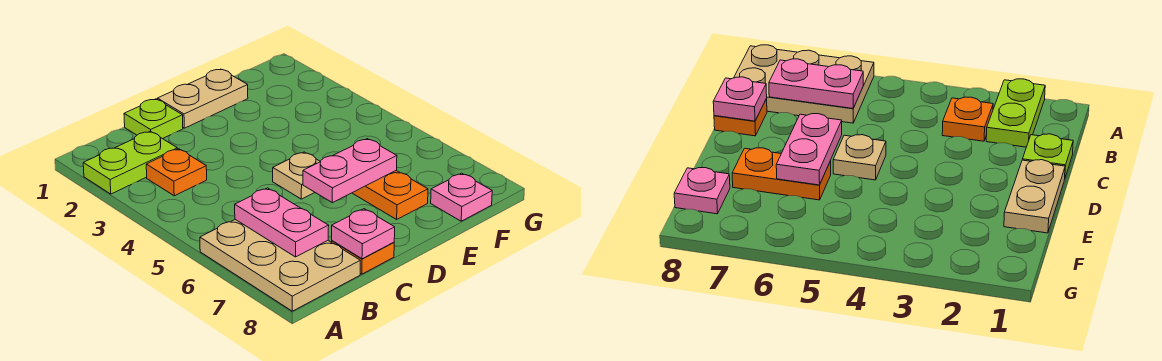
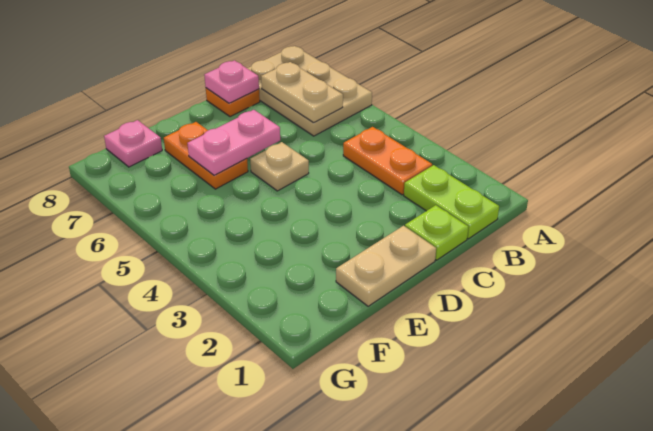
lime plate A2:B2 level 1 -> lime plate B1:B2 level 1
orange plate B3 level 1 -> orange plate B3:B4 level 1
pink plate B6:B7 level 2 -> tan plate B6:B7 level 2

